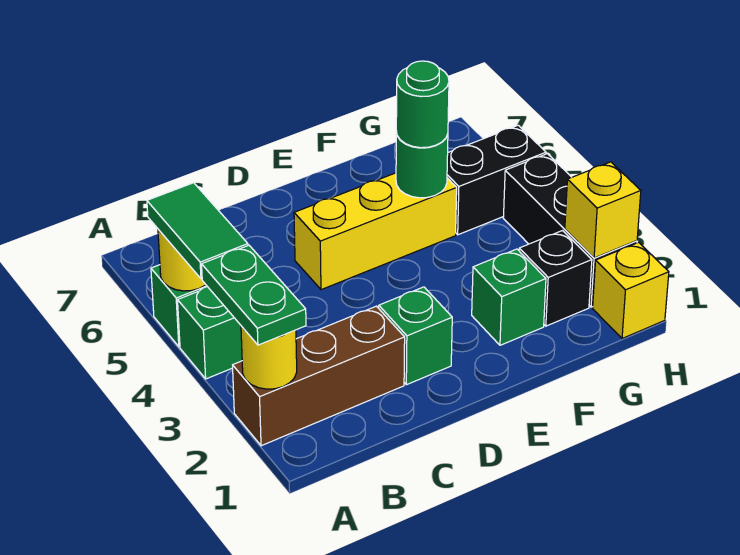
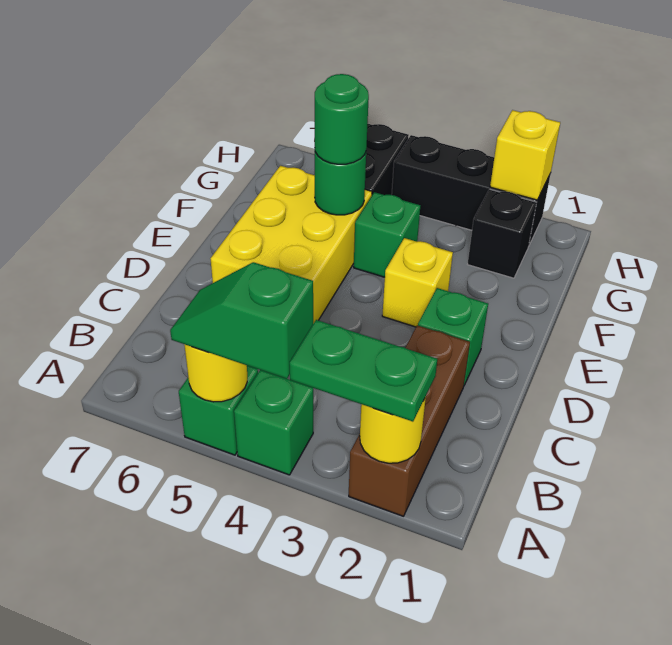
green tile A4:A5 level 3 -> green slope A4:A5 level 3 top 4
yellow brick D5:F5 level 1 -> yellow brick D5:F6 level 1
green brick F2 level 1 -> green brick F4 level 1
yellow brick H1 level 1 -> yellow brick E3 level 1

